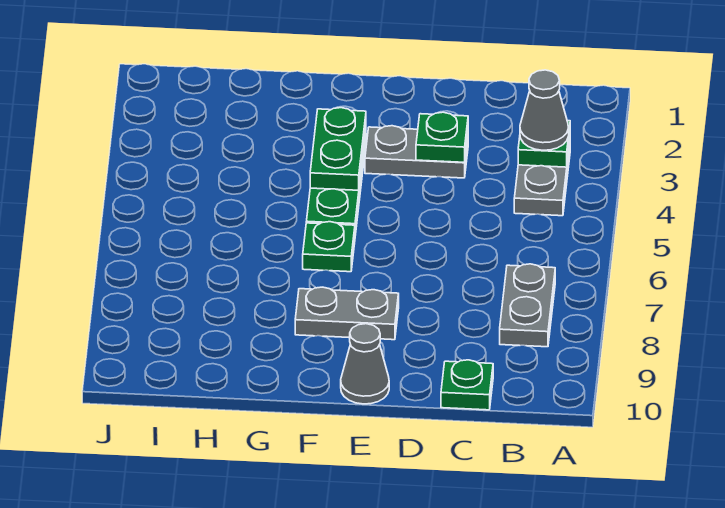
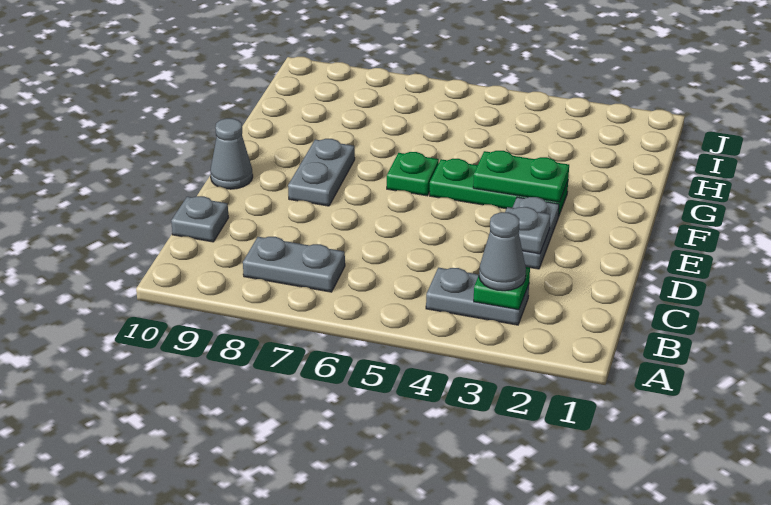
green plate C10 level 1 -> grey plate C10 level 1
green plate D3 level 2 -> grey plate D3 level 2

